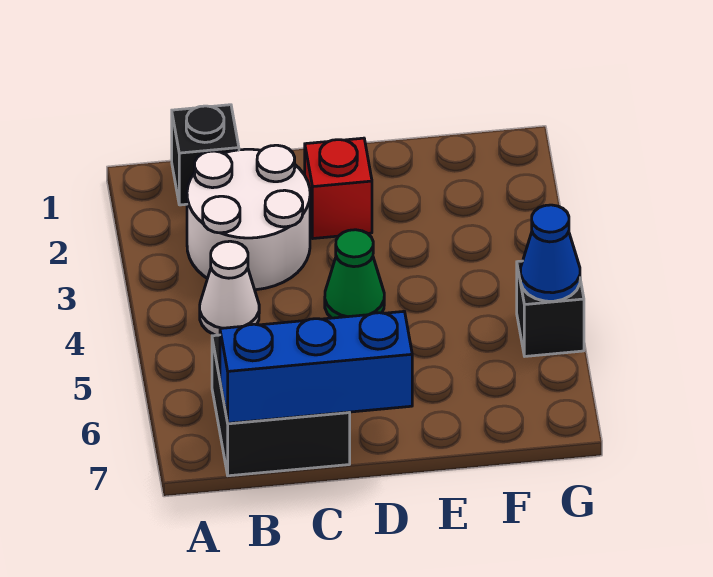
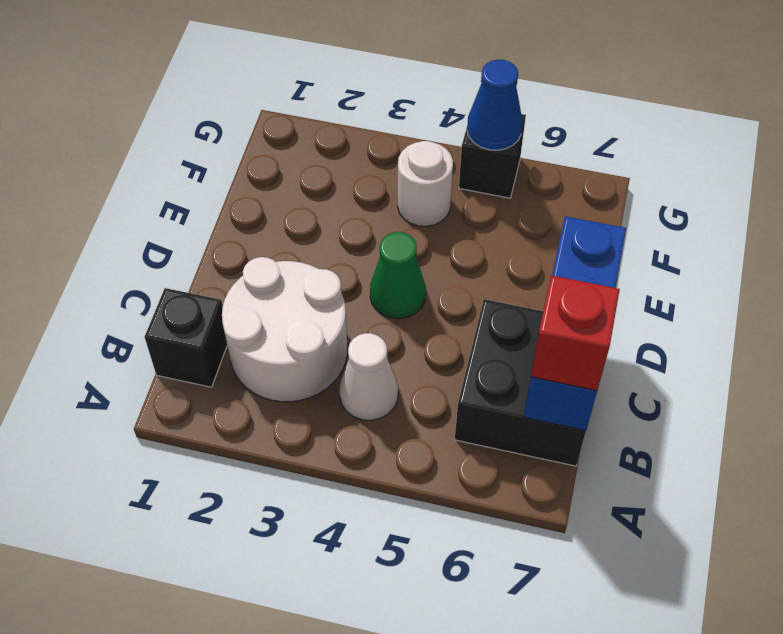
red brick D2 level 1 -> red brick B7 level 3
none -> white round brick F4 level 1

